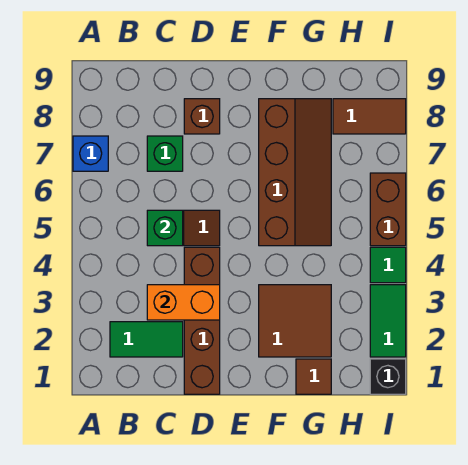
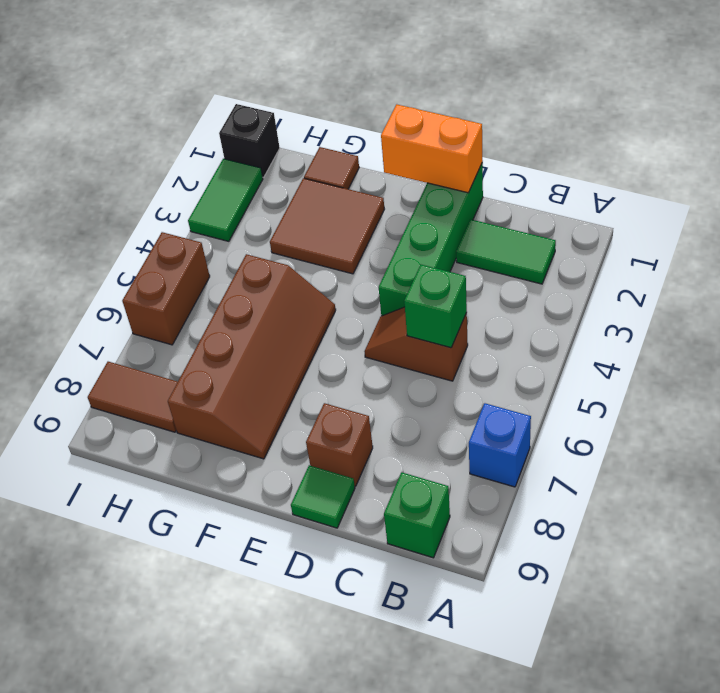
orange brick C3:D3 level 2 -> orange brick D1:E1 level 2
green brick C7 level 1 -> green brick B9 level 1
brown brick D1:D4 level 1 -> green brick D1:D4 level 1
brown slope F5:G8 level 1 top F -> brown slope F5:G8 level 1 top G
green tile I4 level 1 -> green tile D9 level 1

